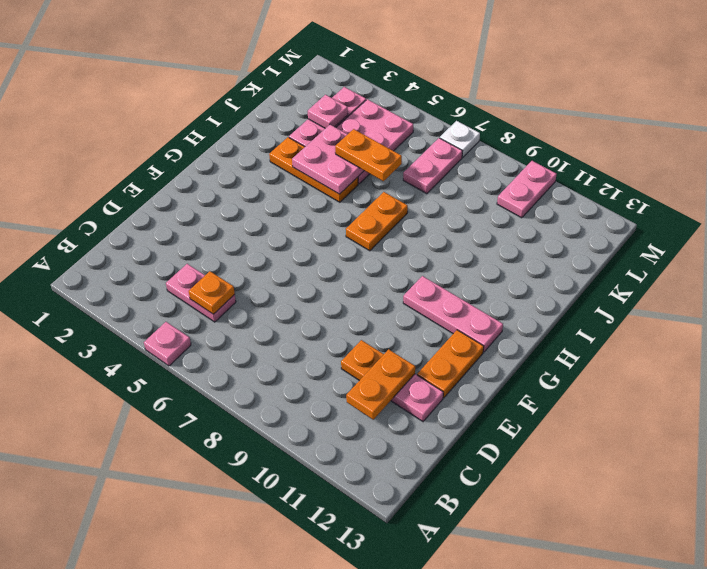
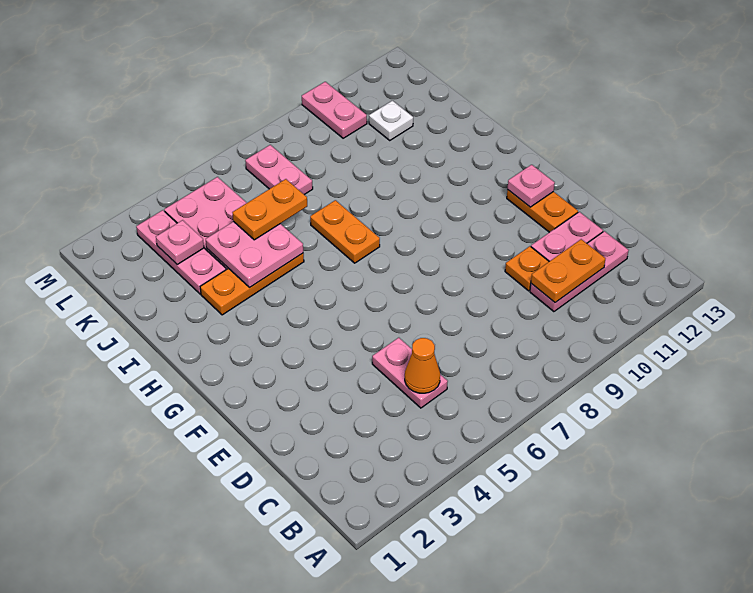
pink plate A5 level 1 -> pink plate F12 level 2
pink plate C4:C5 level 1 -> pink plate C5:D5 level 1
orange plate C5 level 2 -> orange cone C5 level 2
orange plate C11:D11 level 2 -> orange plate C10:C11 level 2
pink plate G10:G12 level 1 -> pink plate C10:C12 level 1
white plate M7 level 1 -> white plate K11 level 1

